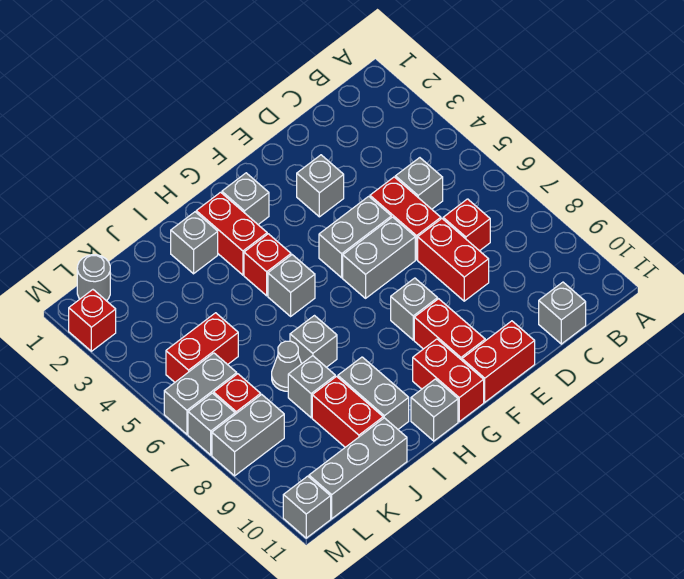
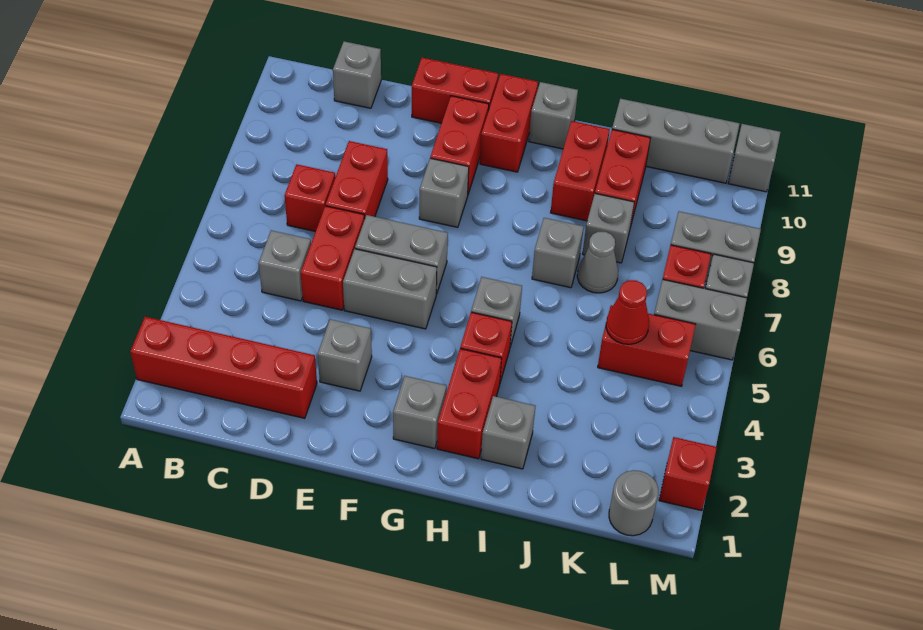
none -> red brick A2:D2 level 1
grey brick I9:I10 level 1 -> red brick I9:I10 level 1
none -> red cone K5 level 2

